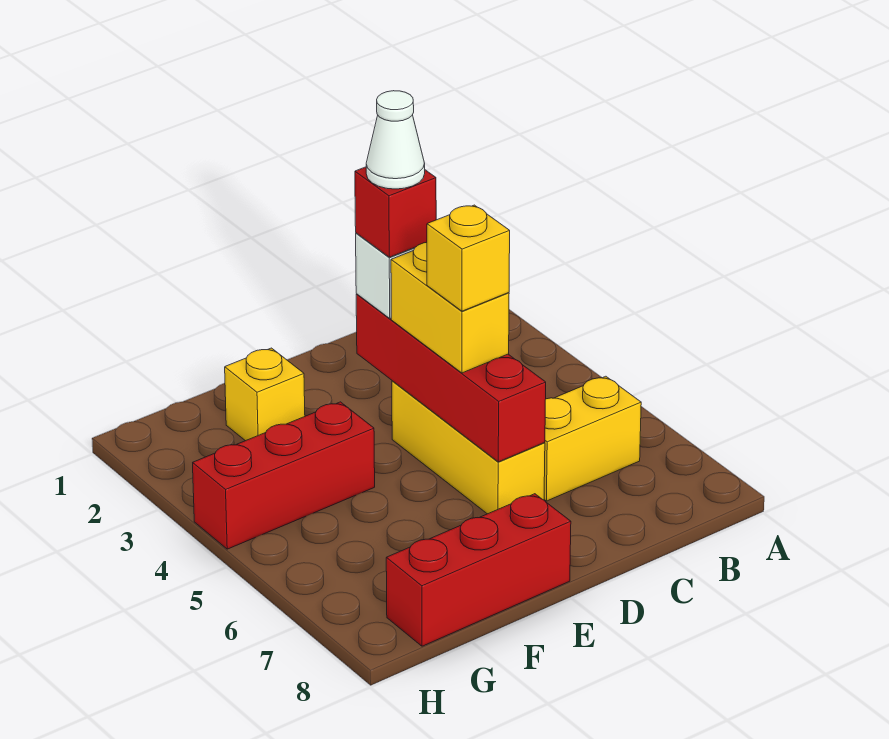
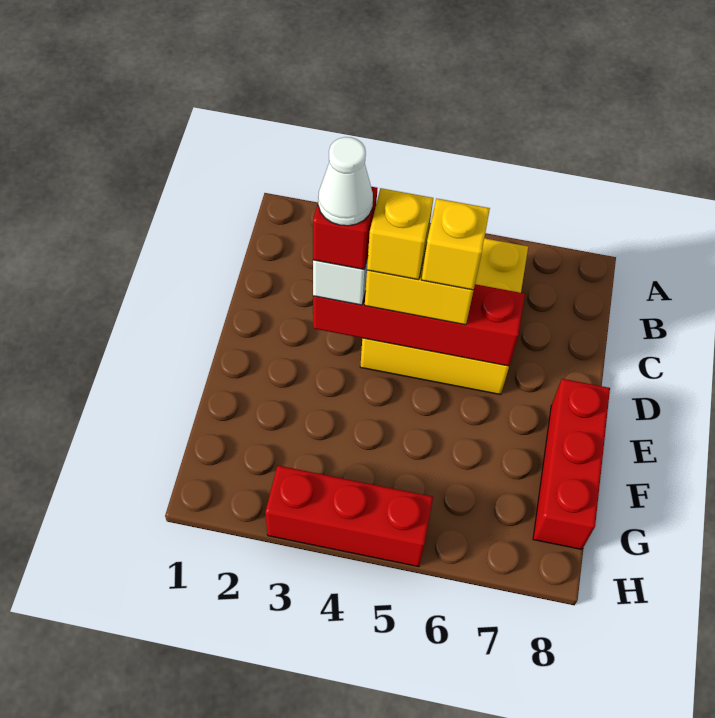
yellow brick F2 level 1 -> yellow brick D4 level 4
red brick F4:H4 level 1 -> red brick H3:H5 level 1

